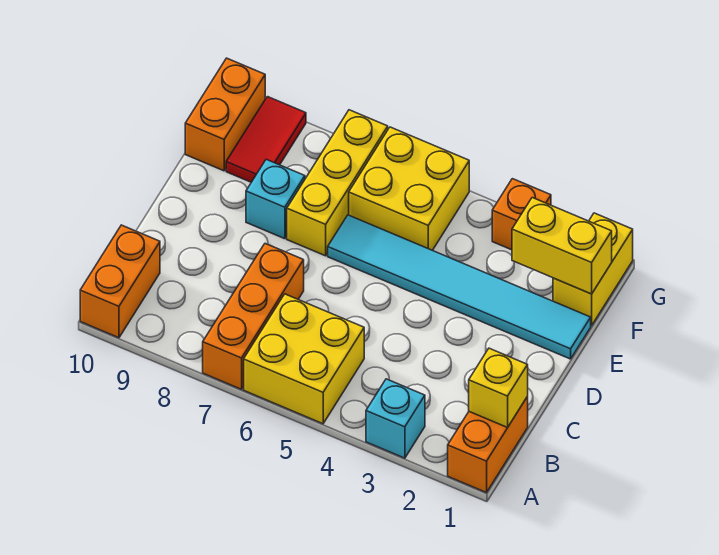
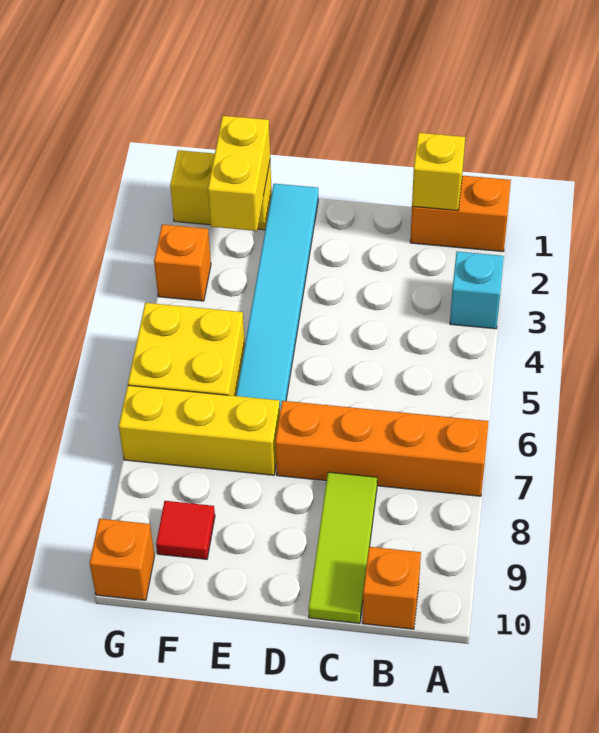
yellow brick A5:B6 level 1 -> none
orange brick A7:C7 level 1 -> orange brick A7:D7 level 1
orange brick A10:B10 level 1 -> orange brick B10 level 1
none -> lime tile C8:C10 level 1
cyan brick E8 level 1 -> none
red tile F9:G9 level 1 -> red tile F9 level 1
orange brick F10:G10 level 1 -> orange brick G10 level 1

